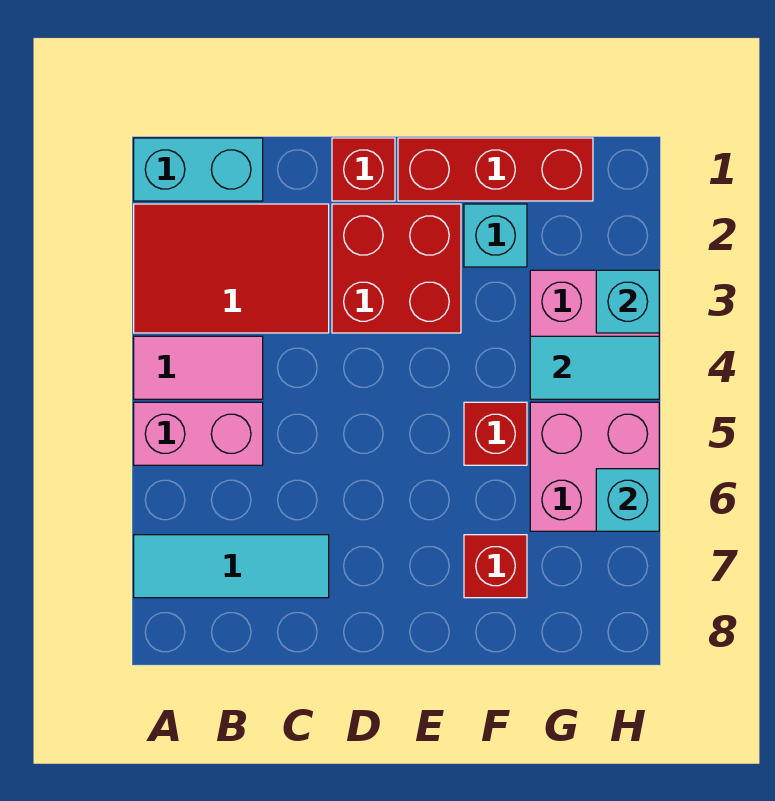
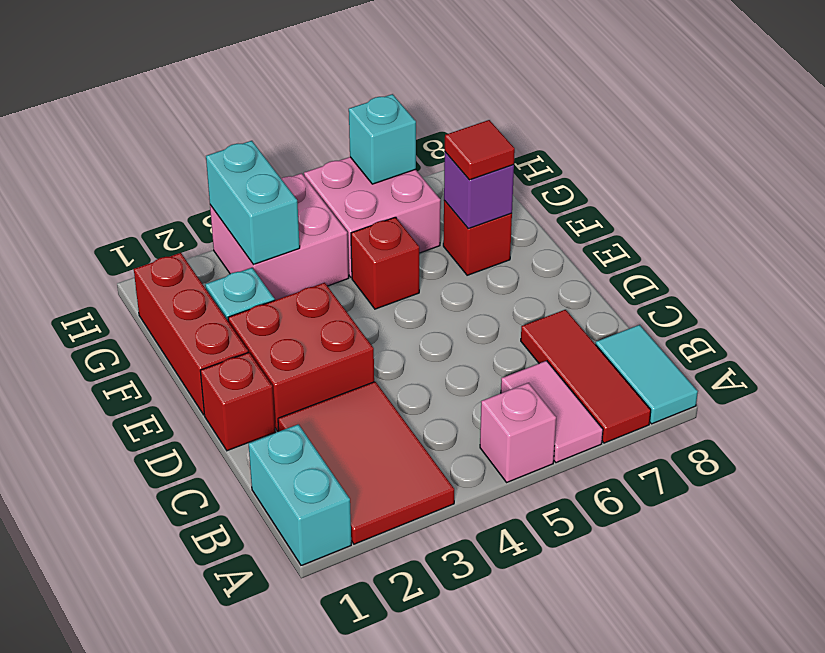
pink tile A4:B4 level 1 -> pink tile A6:B6 level 1
pink brick A5:B5 level 1 -> pink brick A5 level 1
cyan tile A7:C7 level 1 -> red tile A7:C7 level 1
none -> purple brick F7 level 2
none -> red tile F7 level 3
cyan tile G4:H4 level 2 -> cyan tile A8:B8 level 1
cyan brick H3 level 2 -> cyan brick G3:H3 level 2

